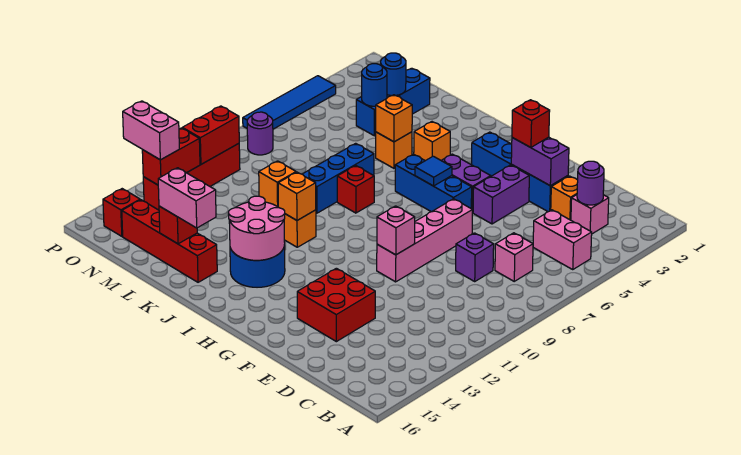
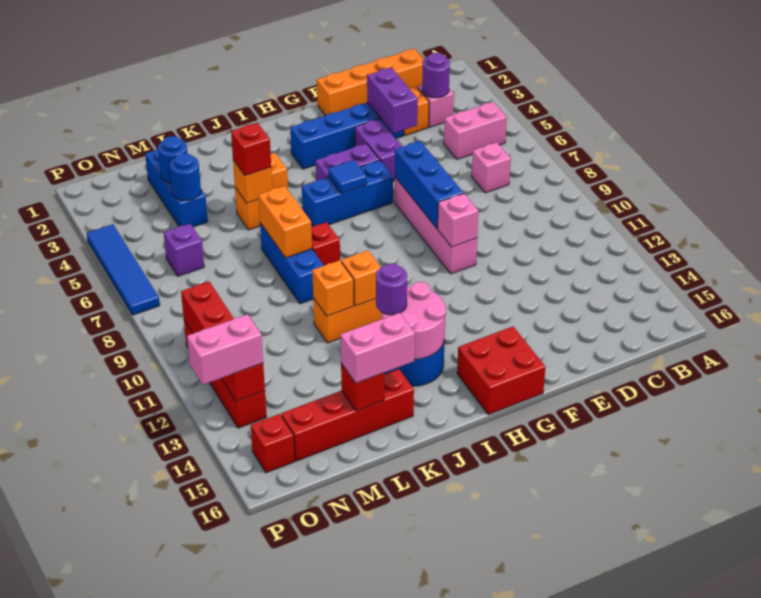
none -> orange brick C1:F1 level 1
purple brick D8 level 1 -> purple brick N6 level 1
purple brick E3:F3 level 2 -> purple brick E3:E4 level 2
red brick E13:F14 level 1 -> red brick G15:H16 level 1
red brick F3 level 3 -> red brick K5 level 3
none -> blue brick F7:F9 level 2
none -> orange brick K7:K8 level 2
purple round brick O8 level 1 -> purple round brick J13 level 3

